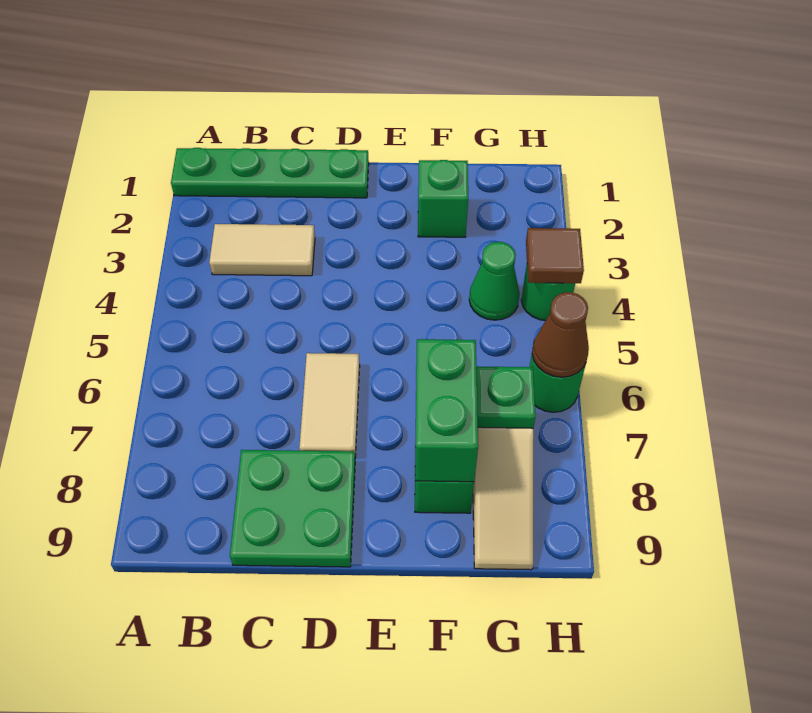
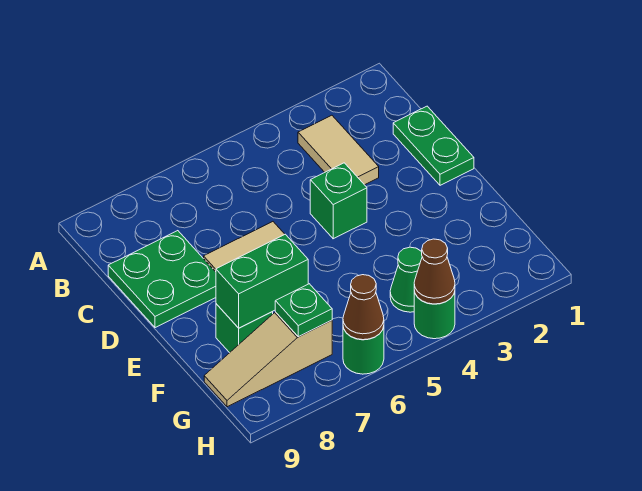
green plate A1:D1 level 1 -> green plate C1:D1 level 1
green brick F2 level 1 -> green brick D4 level 1
brown tile H4 level 2 -> brown cone H4 level 2

